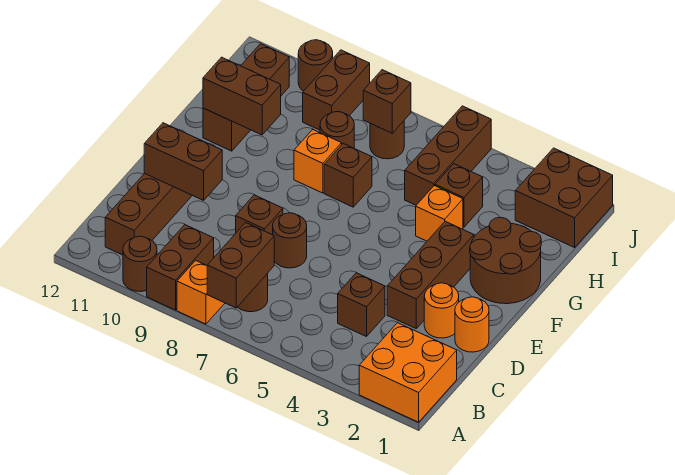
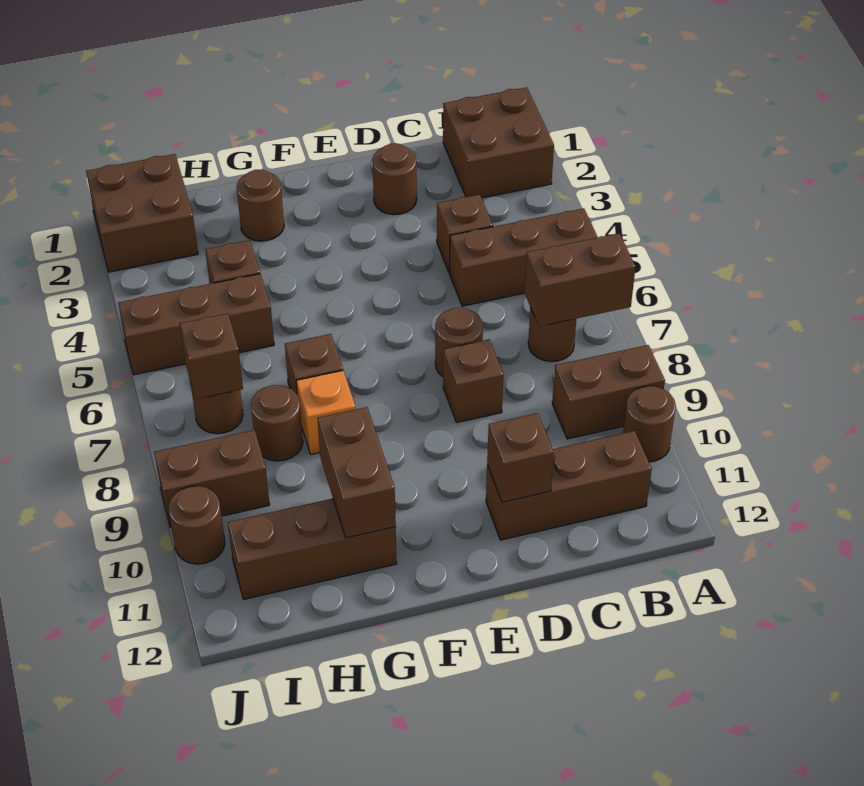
orange brick A1:B2 level 1 -> brown brick A1:B2 level 1
orange brick A8 level 1 -> none
orange round brick D1 level 1 -> none
orange round brick D2 level 1 -> brown round brick D2 level 1
brown brick D3:F3 level 1 -> brown brick A5:C5 level 1
brown brick D10:D11 level 2 -> brown brick D11 level 2
brown round brick F1:G2 level 1 -> brown round brick G2 level 1
orange brick G4 level 1 -> none

